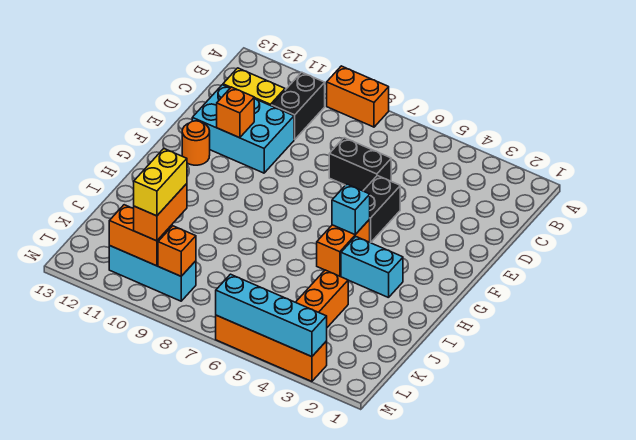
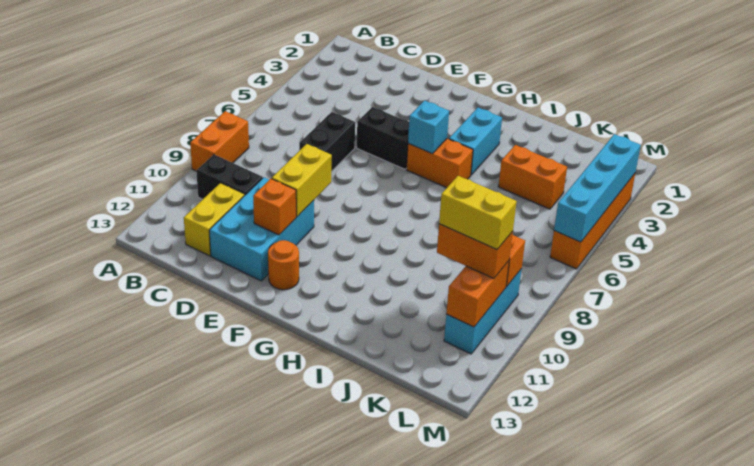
none -> yellow brick E9:E10 level 2

